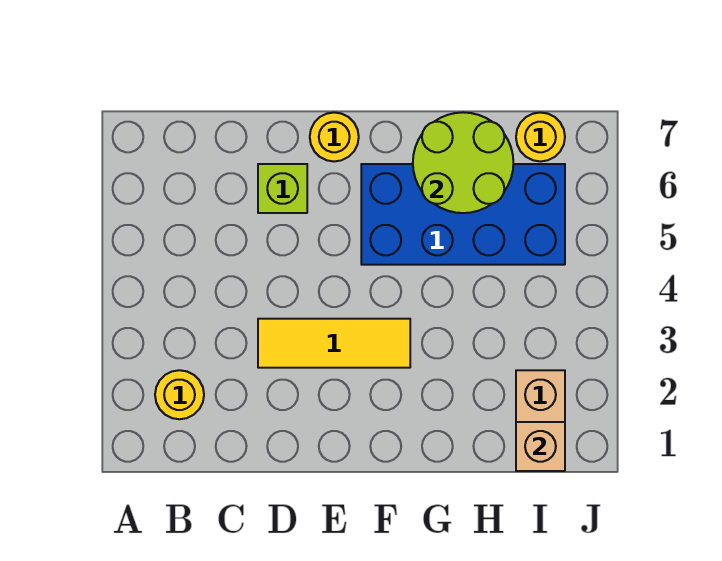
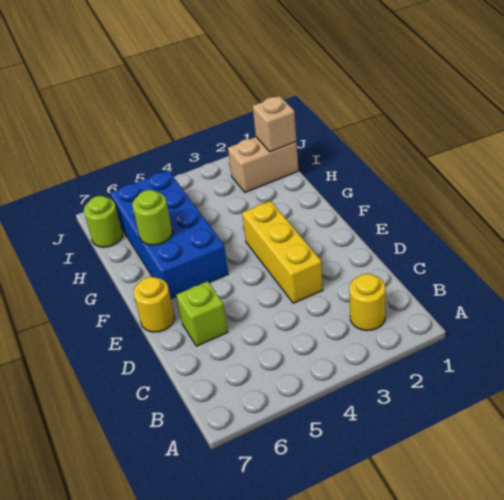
yellow tile D3:F3 level 1 -> yellow brick D3:F3 level 1
lime round brick G6:H7 level 2 -> lime round brick G6 level 2
yellow round brick I7 level 1 -> lime round brick I7 level 1

